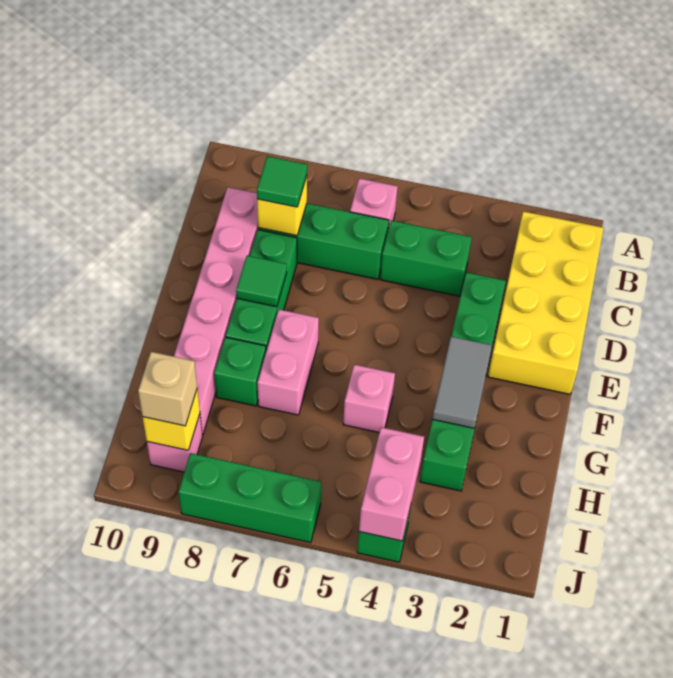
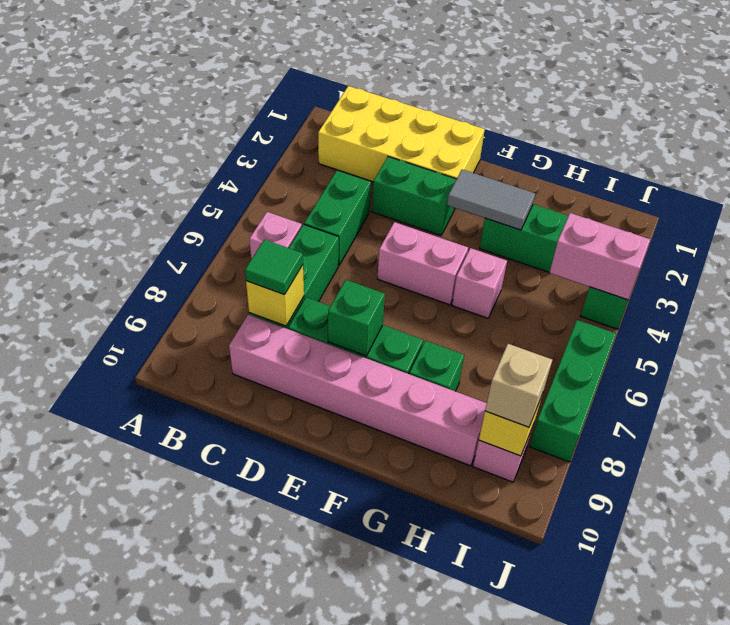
green tile E8 level 2 -> green brick E8 level 2
pink brick F7:G7 level 1 -> pink brick E5:F5 level 1

